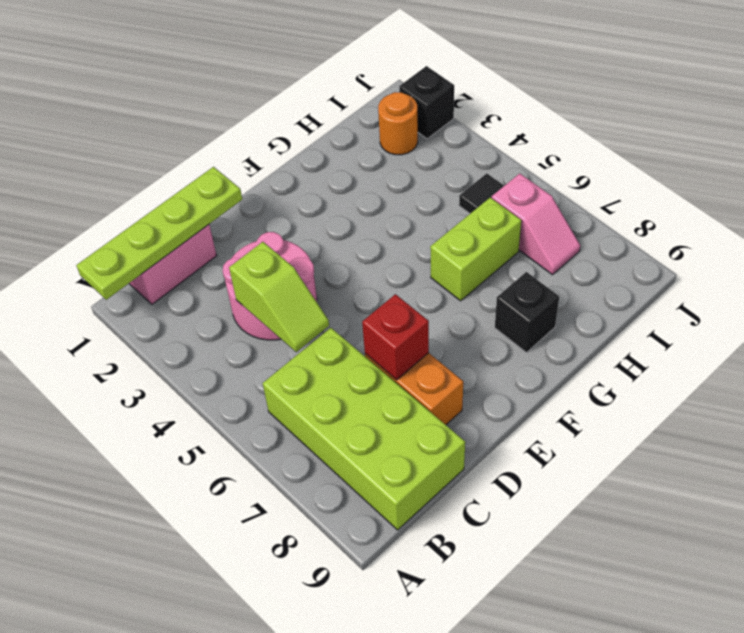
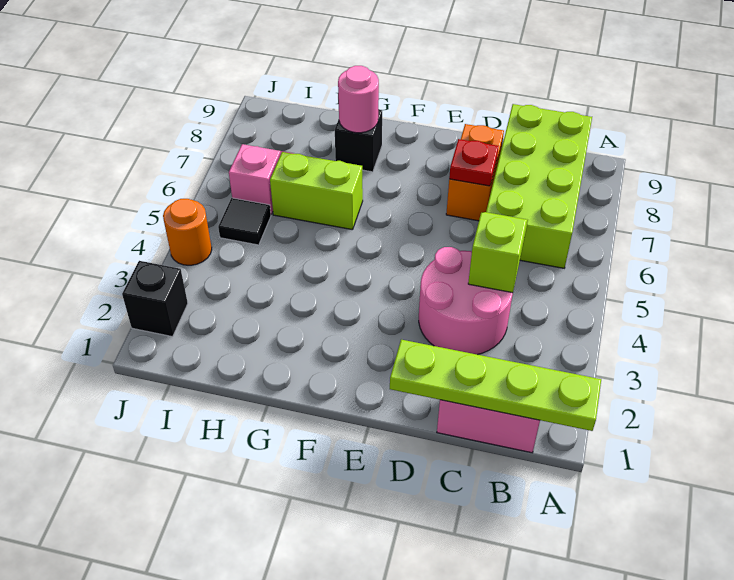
red brick D7 level 2 -> red plate D7 level 2
none -> pink round brick G8 level 2
orange round brick I2 level 1 -> orange round brick J4 level 1

